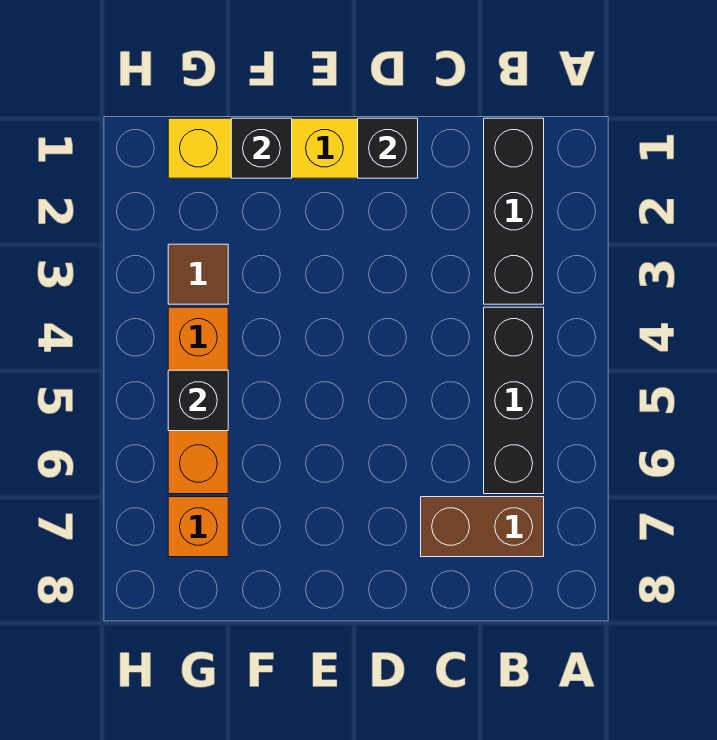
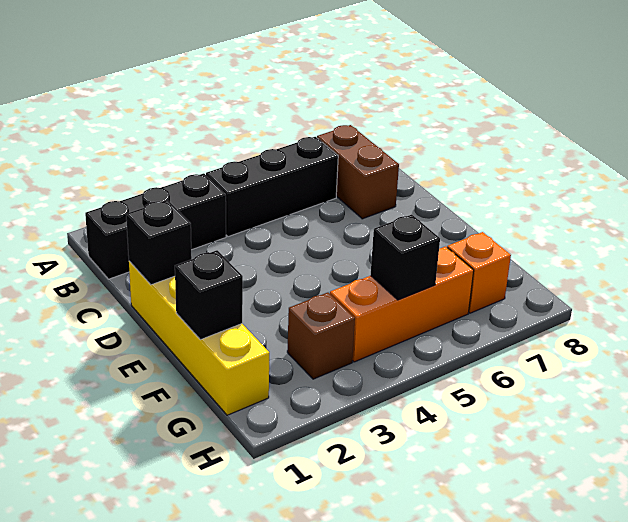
brown tile G3 level 1 -> brown brick G3 level 1

